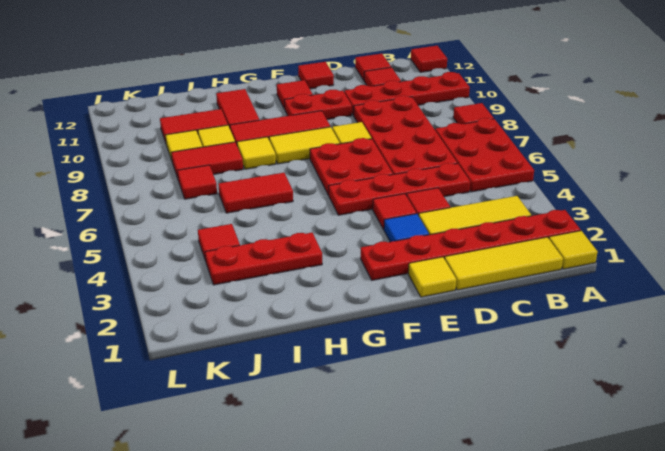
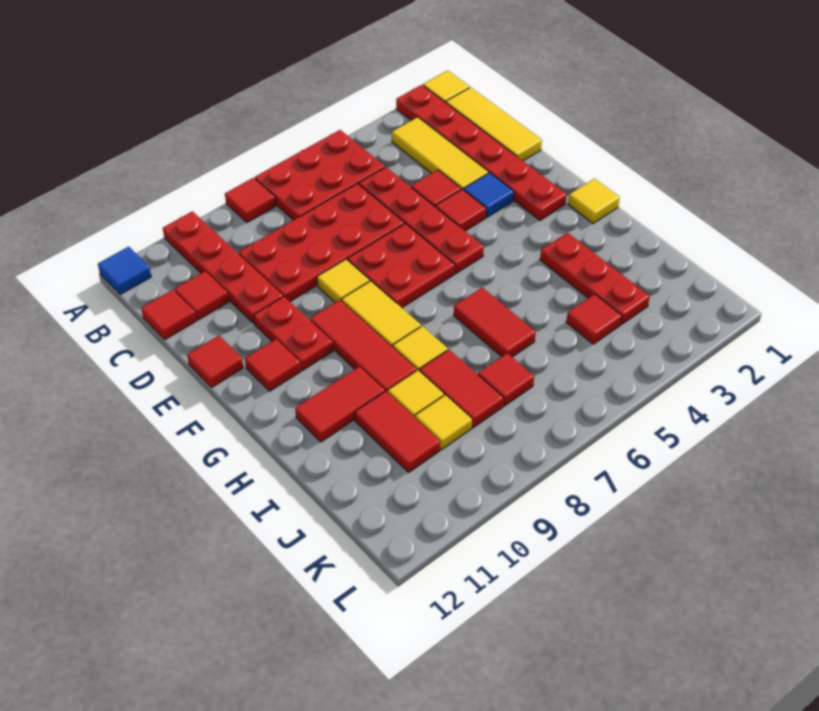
red tile A12 level 1 -> blue tile A12 level 1
yellow tile E1 level 1 -> yellow tile G1 level 1

